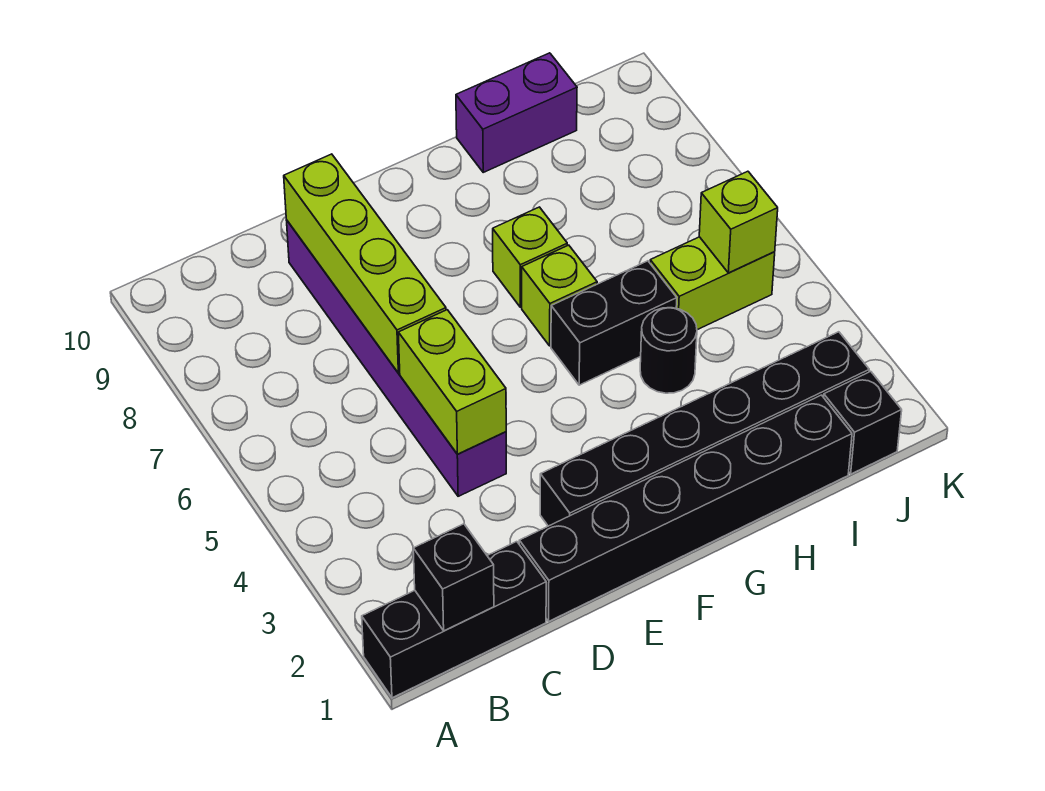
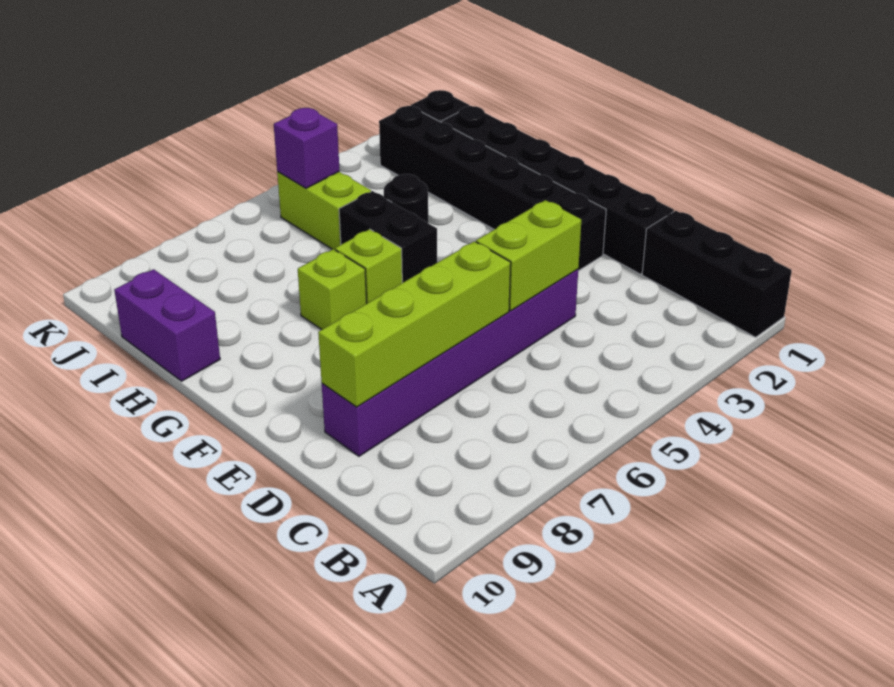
black brick B1 level 2 -> none
lime brick J5 level 2 -> purple brick J5 level 2

